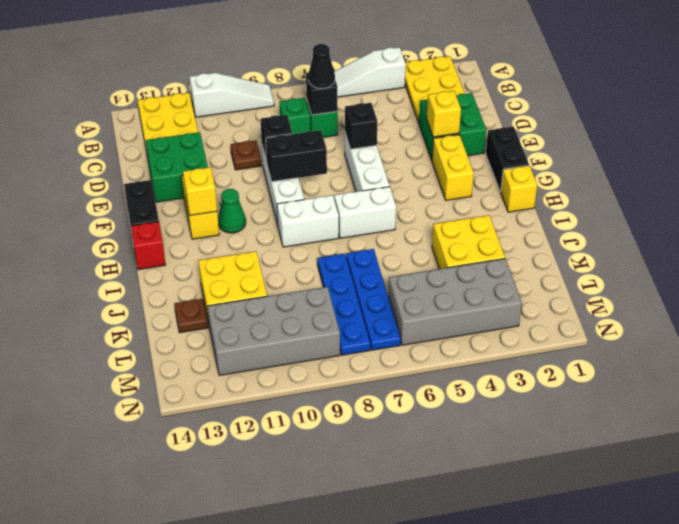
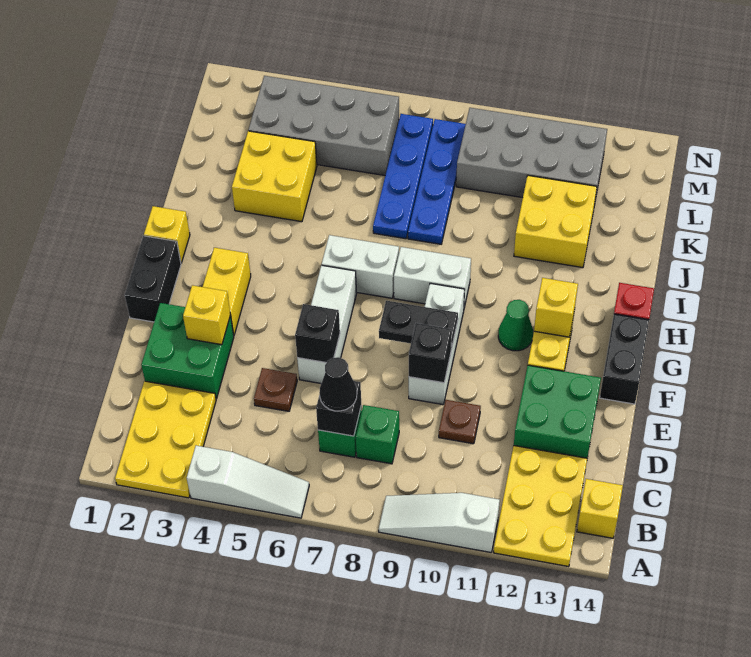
none -> yellow brick B14 level 1
black brick F8:F9 level 2 -> black plate F8:F9 level 2
brown plate K13 level 1 -> brown plate D5 level 1

